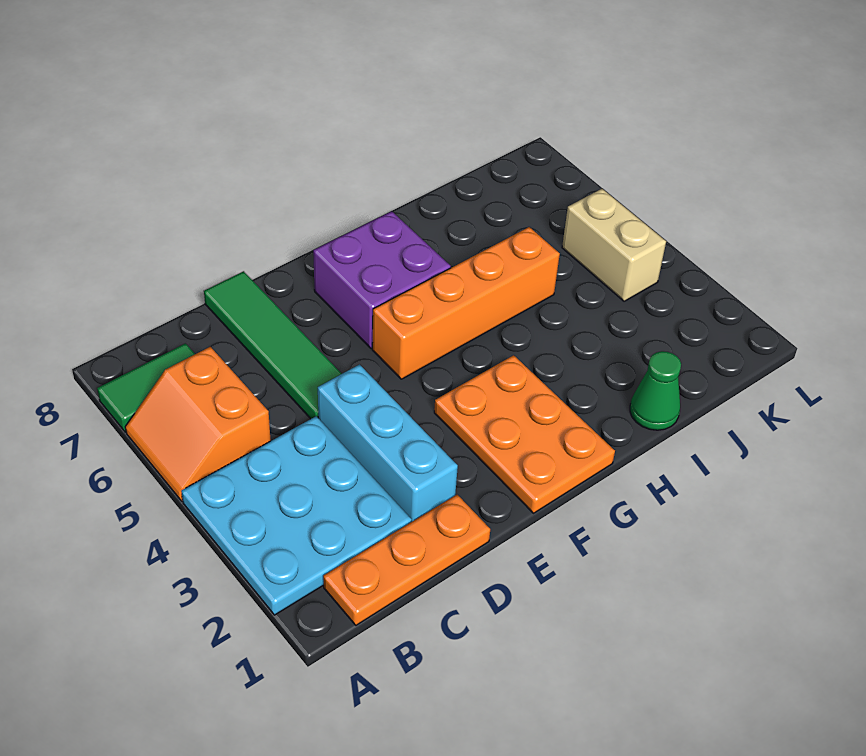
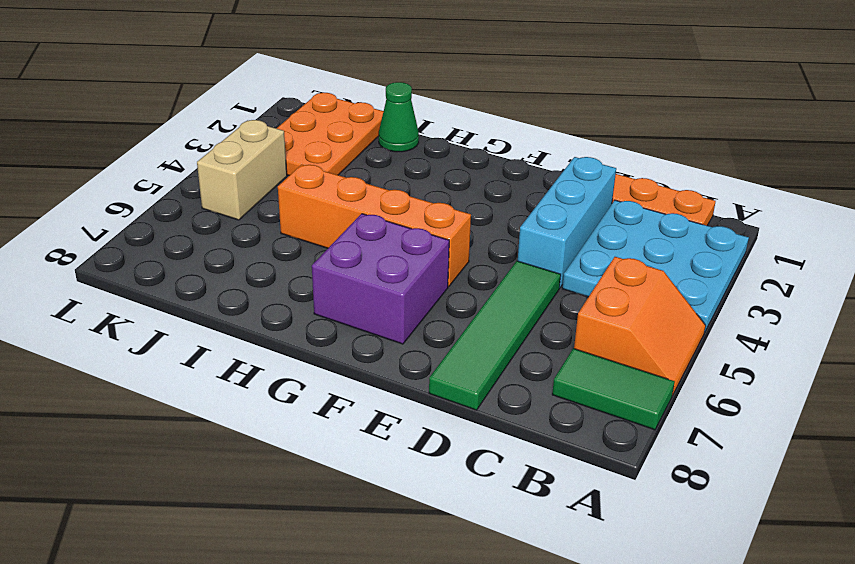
orange plate F1:G3 level 1 -> orange plate J1:K3 level 1

